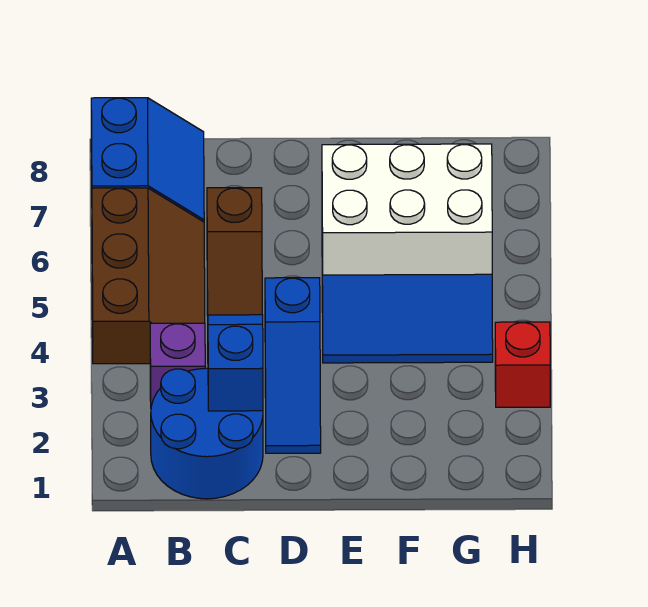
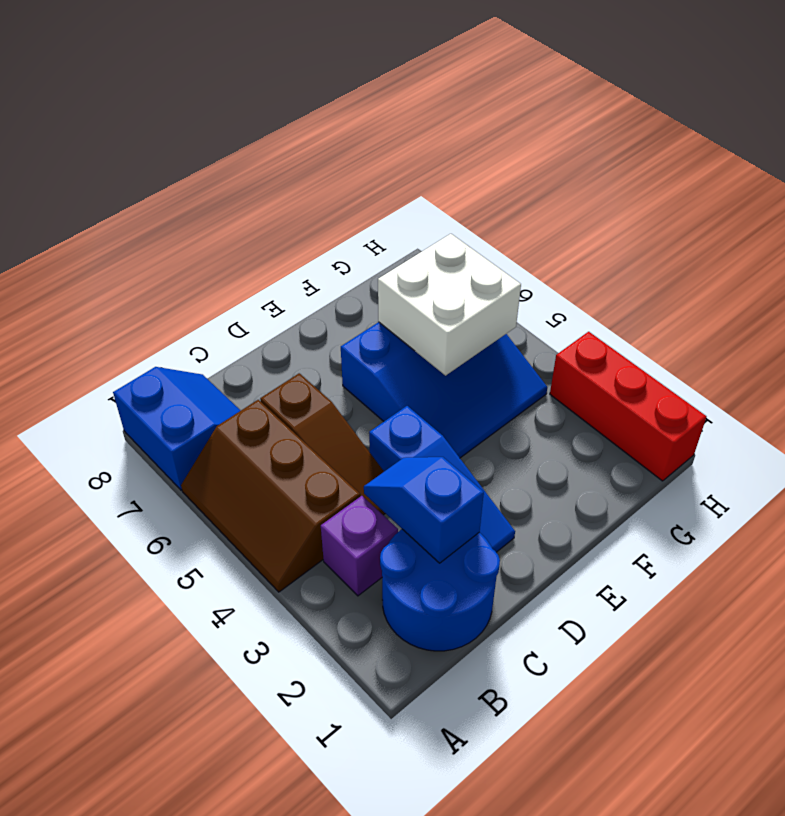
brown slope A4:B6 level 1 top A -> brown slope A4:B6 level 1 top B
white brick E5:G6 level 2 -> white brick F5:G6 level 2
red brick H3 level 1 -> red brick H1:H3 level 1

